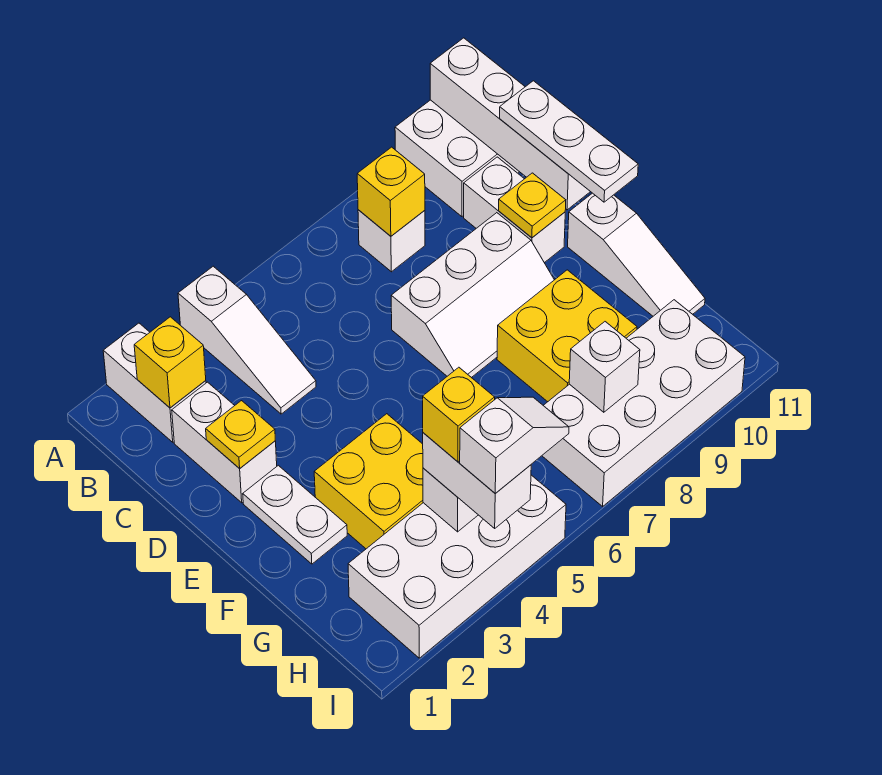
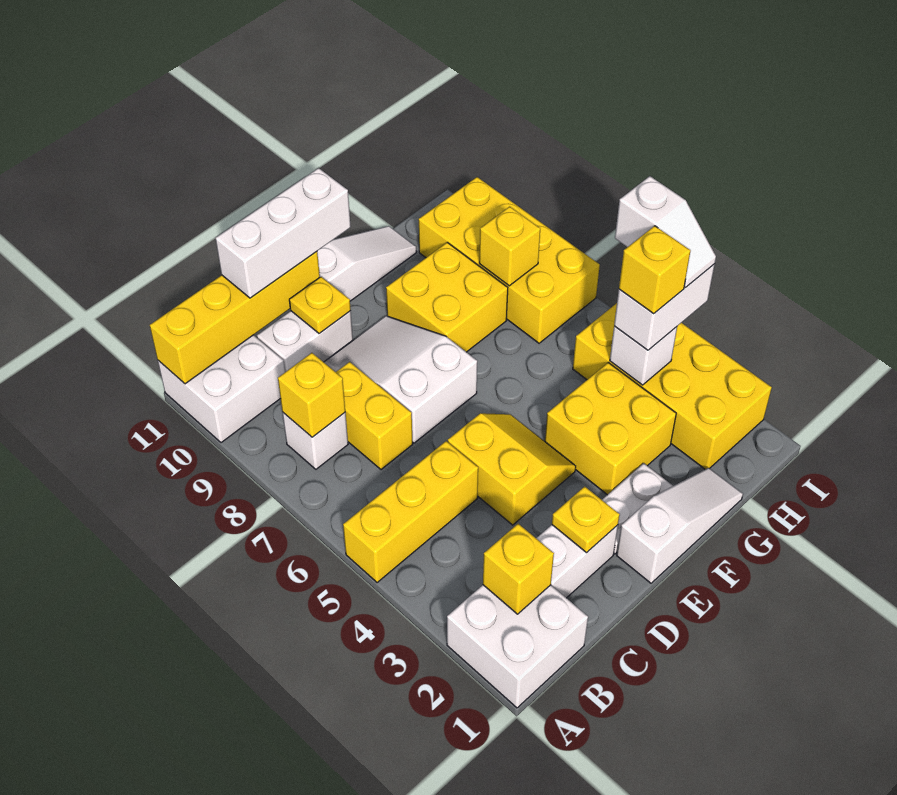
white brick A2:B2 level 1 -> white brick A1:B2 level 1
white slope A4:C4 level 1 top A -> white slope E1:G1 level 1 top E
none -> yellow brick A5:C5 level 1
white brick A11:D11 level 2 -> yellow brick A11:D11 level 2
none -> yellow brick C7:C8 level 1
white plate C11:E11 level 3 -> white brick C11:E11 level 3
none -> yellow slope D4:E5 level 1 top D
white slope D7:E9 level 1 top D -> white slope D7:E9 level 1 top 7
white brick H2:I5 level 1 -> yellow brick H2:I5 level 1
white brick H7:I10 level 1 -> yellow brick H7:I10 level 1
white brick H8 level 2 -> yellow brick H8 level 2
white slope I4:I5 level 4 top 4 -> white slope I4:I5 level 4 top 5

